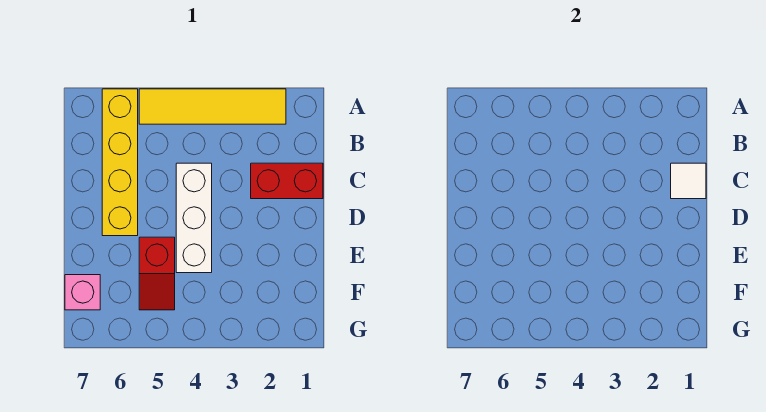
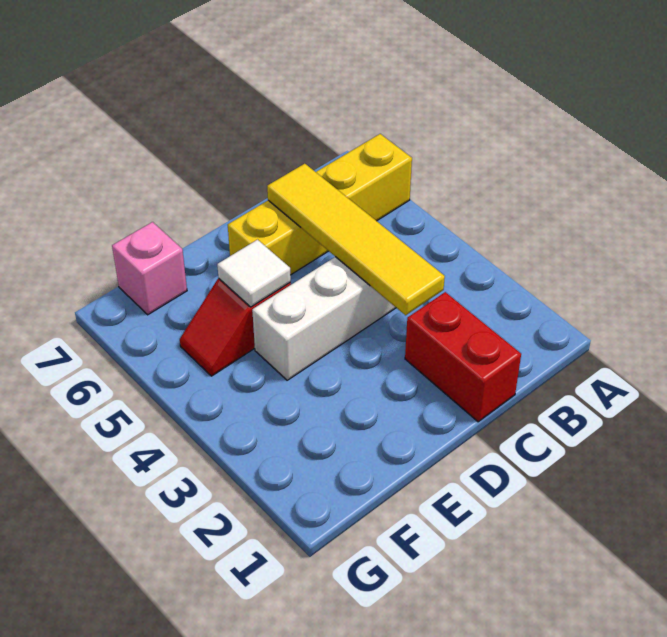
yellow tile A2:A5 level 1 -> yellow tile C3:C6 level 2
white tile C1 level 2 -> white tile E5 level 2

